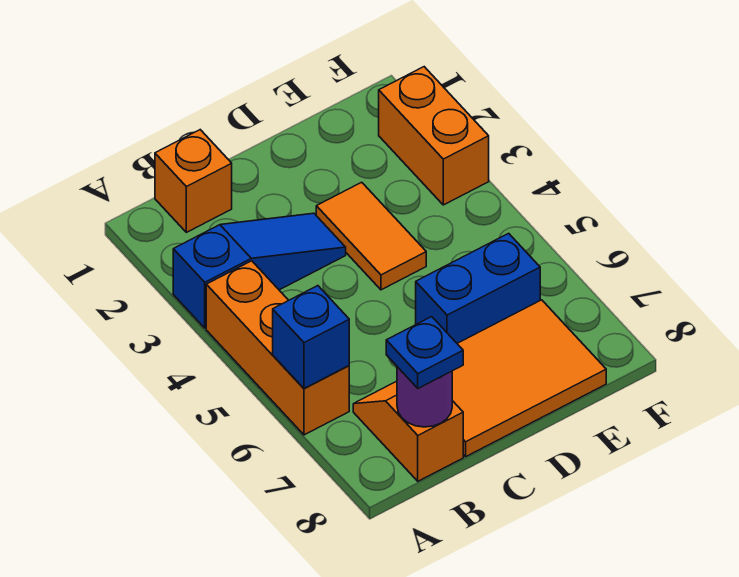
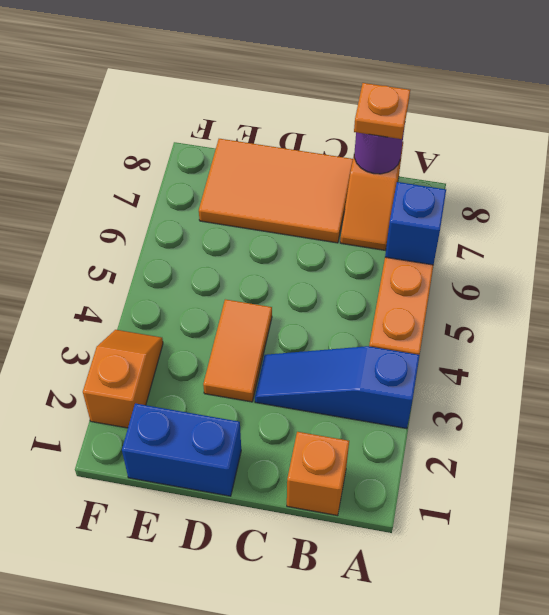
blue plate B8 level 3 -> orange plate B8 level 3
blue brick D6:E6 level 1 -> blue brick D1:E1 level 1
orange brick F2:F3 level 1 -> orange slope F2:F3 level 1 top 2

